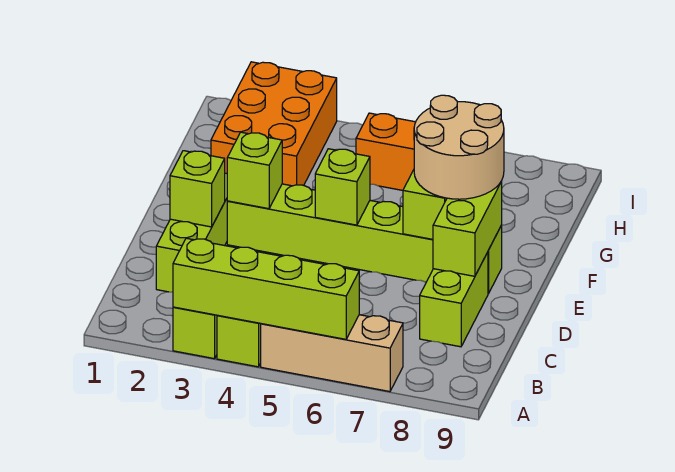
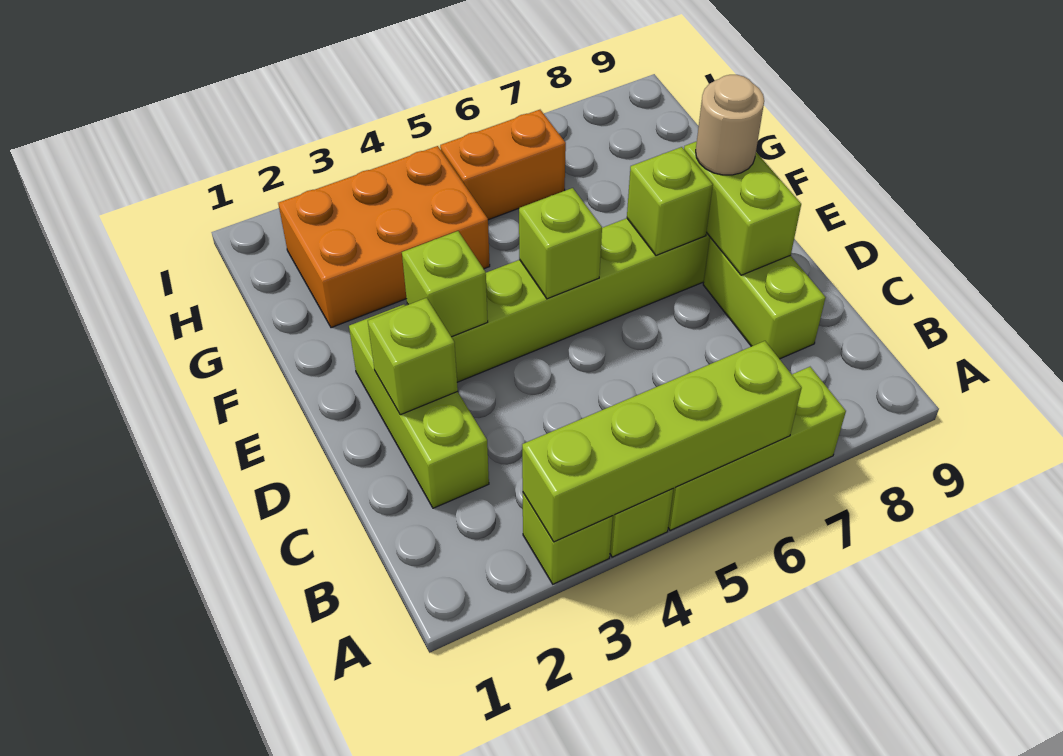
tan brick A5:A7 level 1 -> lime brick A5:A7 level 1
tan round brick E7:F8 level 3 -> tan round brick E8 level 3
orange brick G2:I3 level 1 -> orange brick G2:H4 level 1

